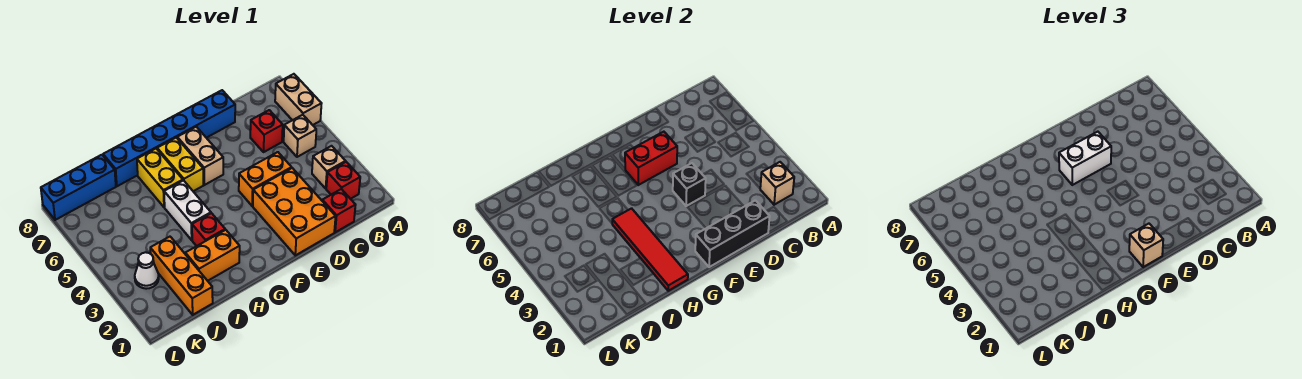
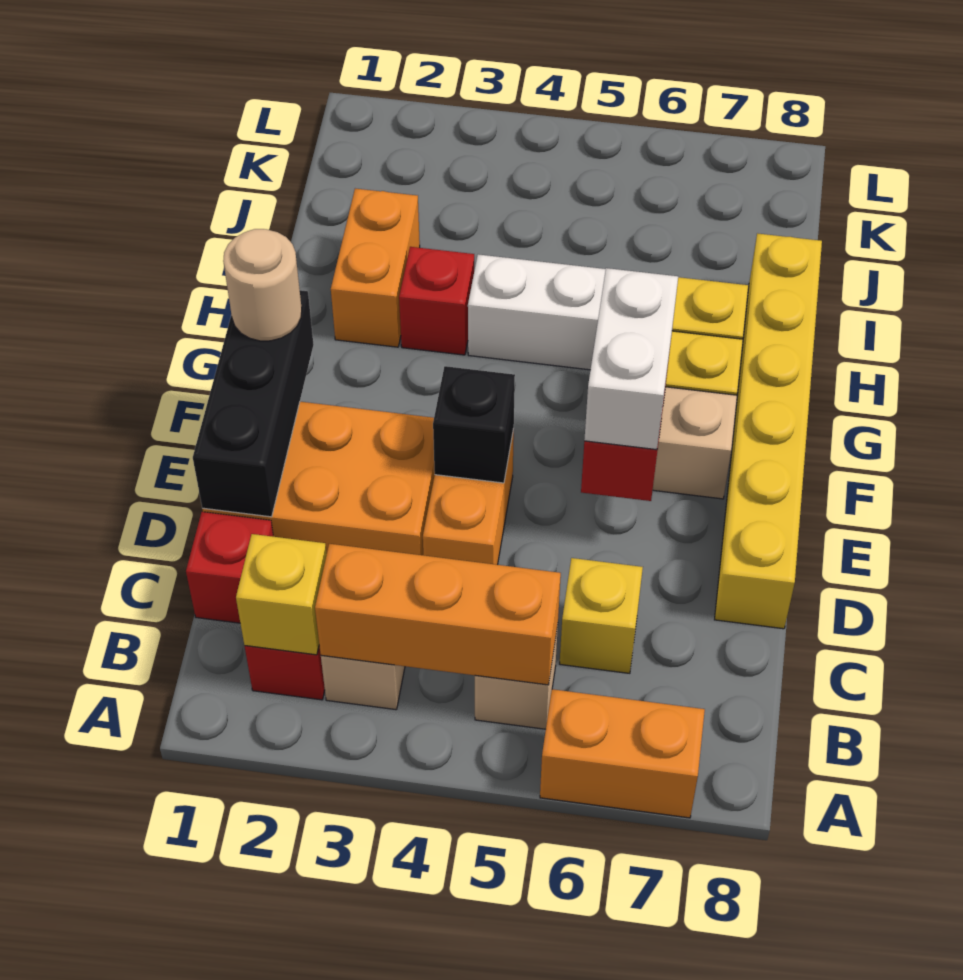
tan brick A6:A7 level 1 -> orange brick A6:A7 level 1
tan brick B2 level 2 -> yellow brick B2 level 2
red brick C6 level 1 -> yellow brick C6 level 1
blue brick D8:I8 level 1 -> yellow brick D8:I8 level 1
tan brick F1 level 3 -> tan round brick F1 level 3
red tile H1:H4 level 2 -> none
orange brick J1:J3 level 1 -> orange brick B3:B5 level 2
blue brick J8:L8 level 1 -> none
white cone K3 level 1 -> none

